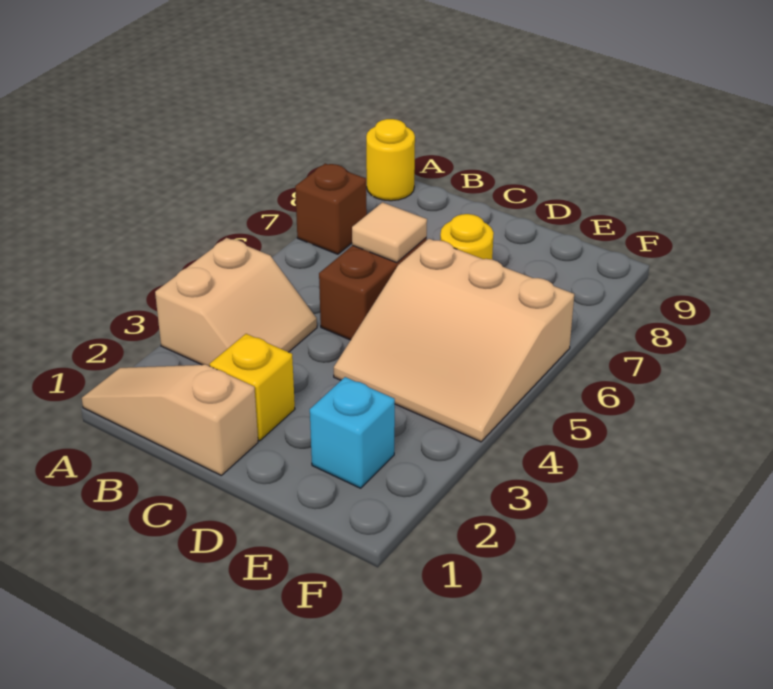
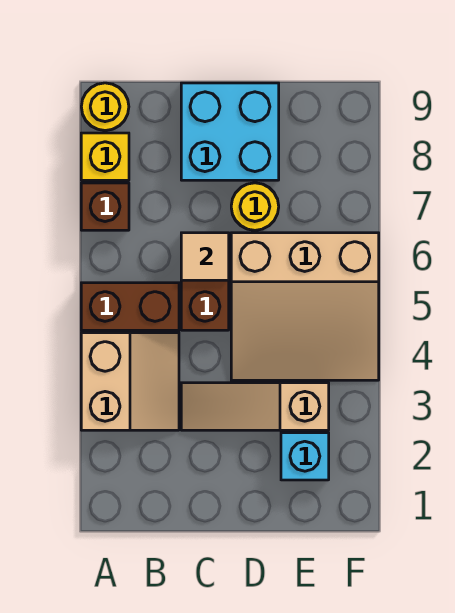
tan slope A1:C1 level 1 top C -> tan slope C3:E3 level 1 top E
none -> brown brick A5:B5 level 1
yellow brick C2 level 1 -> yellow brick A8 level 1
none -> cyan brick C8:D9 level 1

